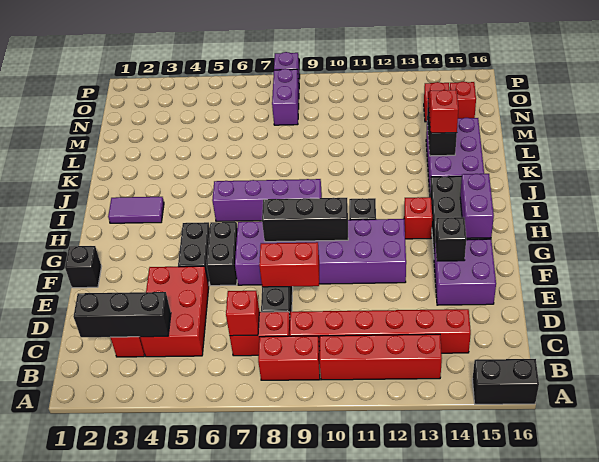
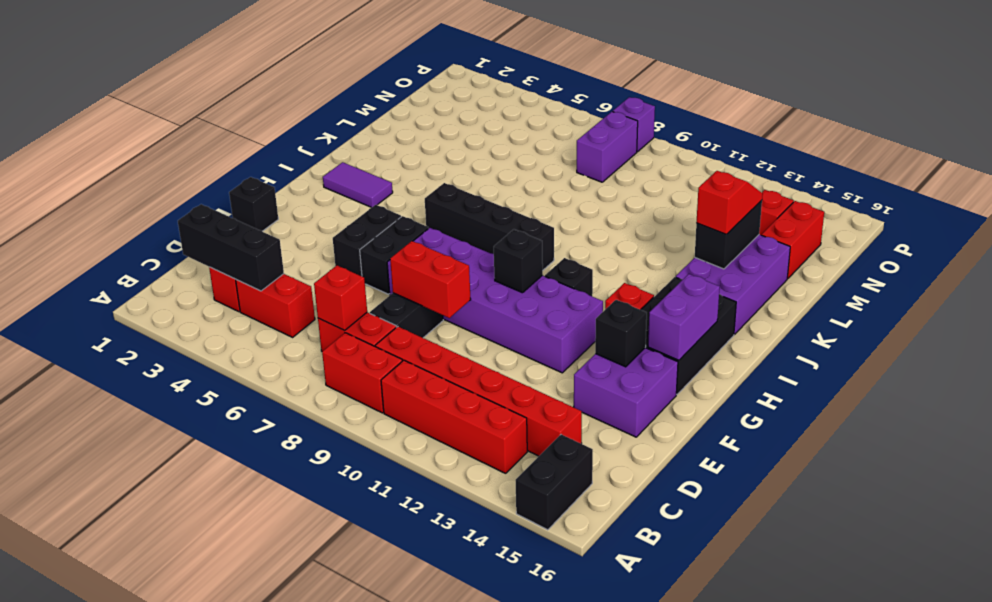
black brick A15:A16 level 1 -> black brick A15:B15 level 1
red brick C4:E5 level 1 -> red brick C4:C5 level 1
black brick G8:G10 level 2 -> black brick G10 level 2
purple brick I6:I9 level 1 -> black brick I6:I9 level 1
red brick N15 level 1 -> red brick M15:N15 level 1

